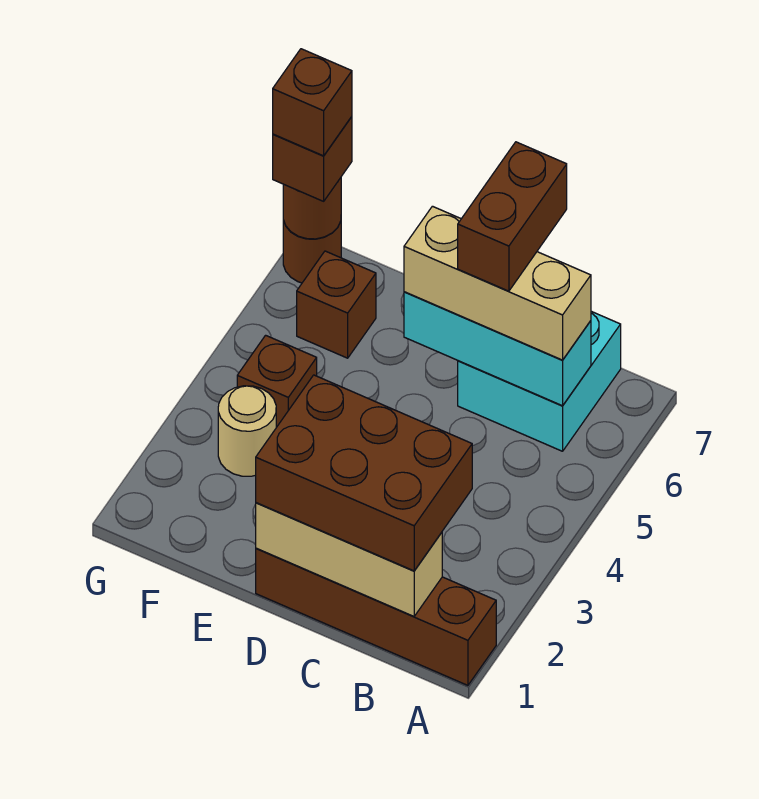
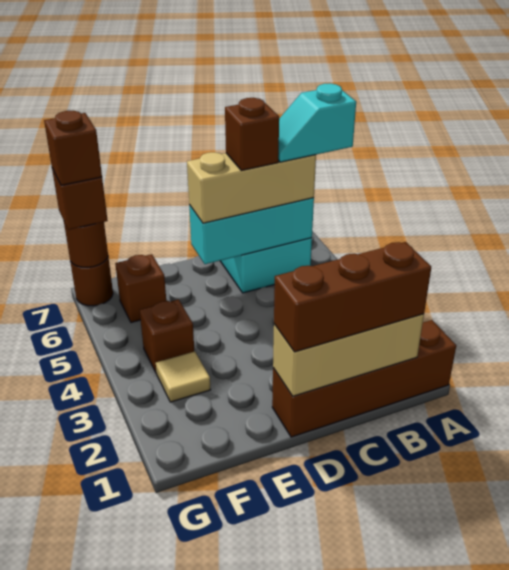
none -> cyan slope A6:B6 level 4 top A
brown brick B1:D2 level 3 -> brown brick B1:D1 level 3
brown brick C6:C7 level 4 -> brown brick C6 level 4
tan round brick F3 level 1 -> tan tile F3 level 1

